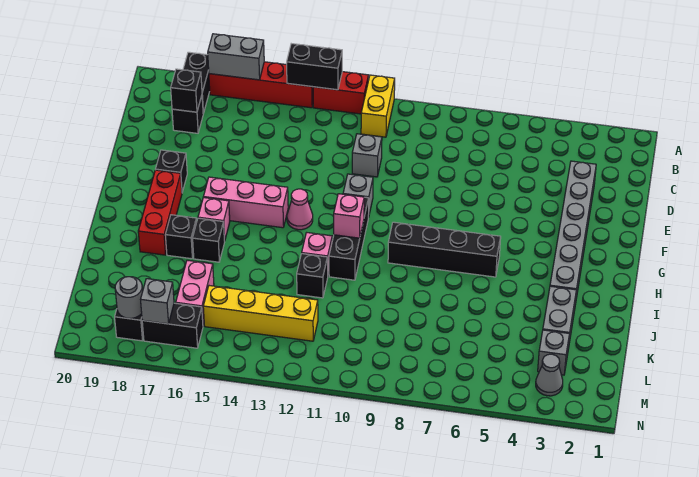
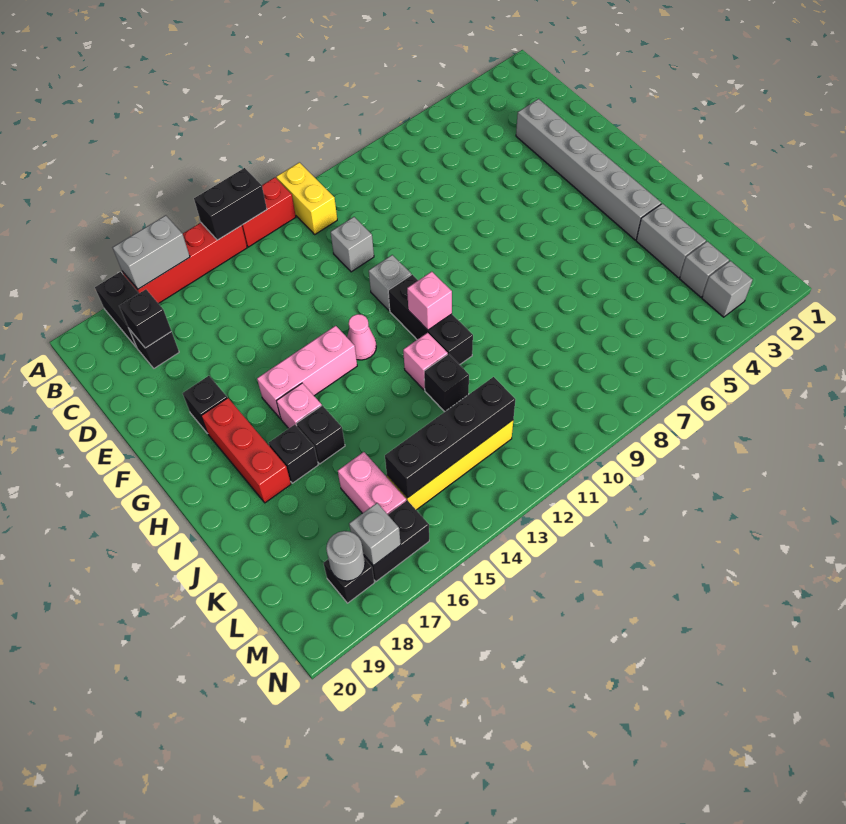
black brick H6:H9 level 1 -> black brick L12:L15 level 2
grey cone M3 level 1 -> grey brick M3 level 1

